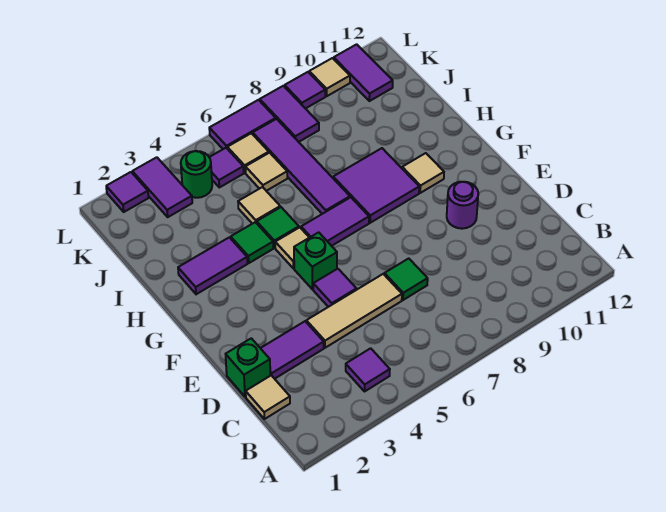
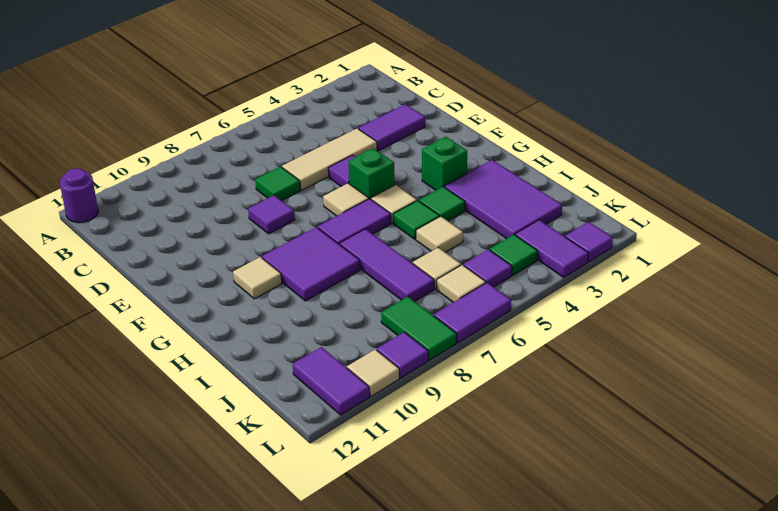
purple tile B4 level 1 -> purple tile E8 level 1
tan tile C1 level 1 -> tan tile F6 level 1
green brick D1 level 1 -> green brick G3 level 1
purple round brick E10 level 1 -> purple round brick A12 level 1
purple tile H2:H3 level 1 -> purple tile H2:J3 level 1
purple tile H7:K7 level 1 -> purple tile H7:J7 level 1
green round brick K4 level 1 -> green tile K4 level 1
purple tile K8:L8 level 1 -> green tile K8:L8 level 1

